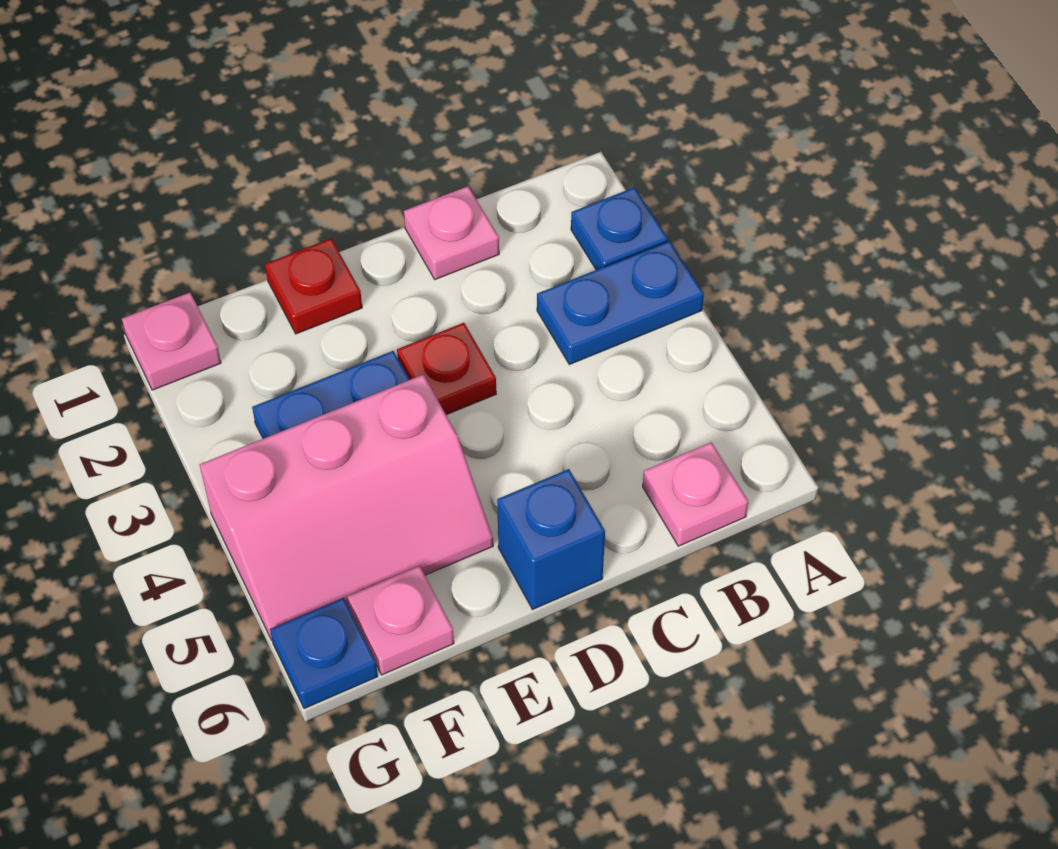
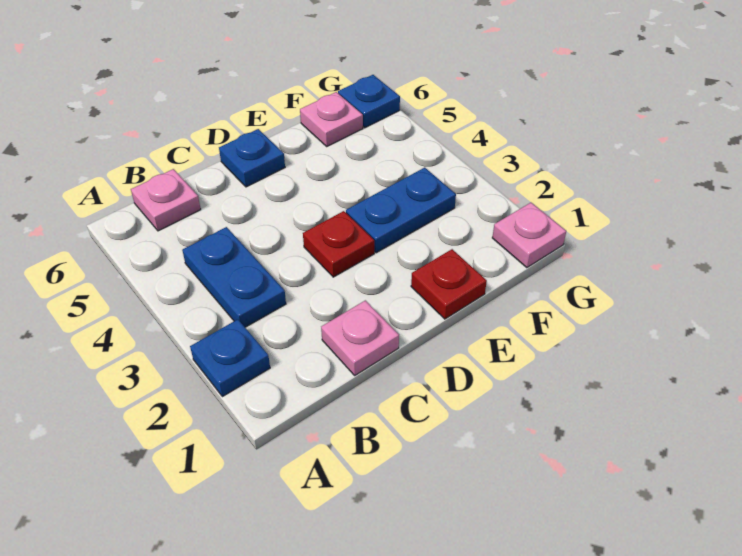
blue plate A3:B3 level 1 -> blue plate B3:B4 level 1
blue brick D6 level 1 -> blue plate D6 level 1
pink slope E4:G5 level 1 top 4 -> none

